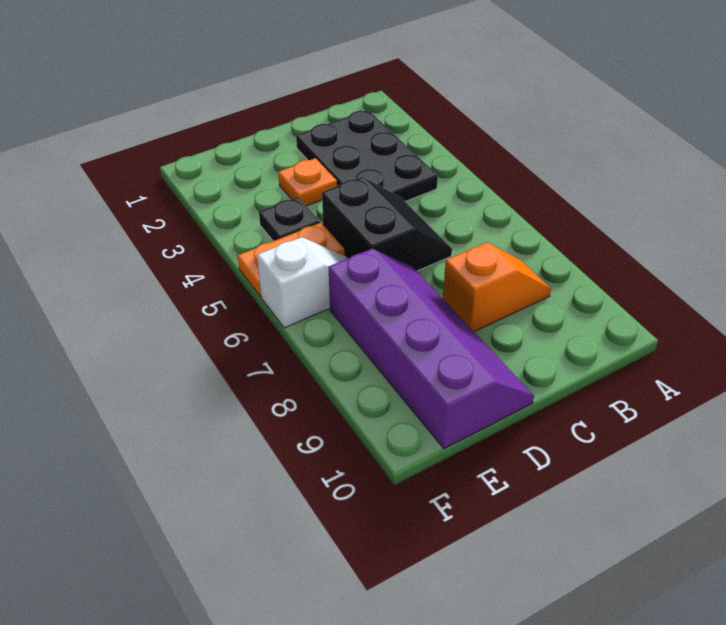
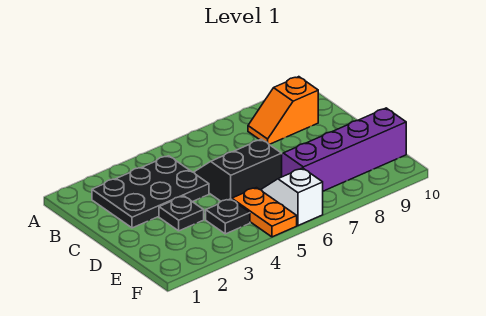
orange slope B8:C8 level 1 top C -> orange slope B8:B9 level 1 top 9
orange plate D3 level 1 -> black plate D3 level 1

